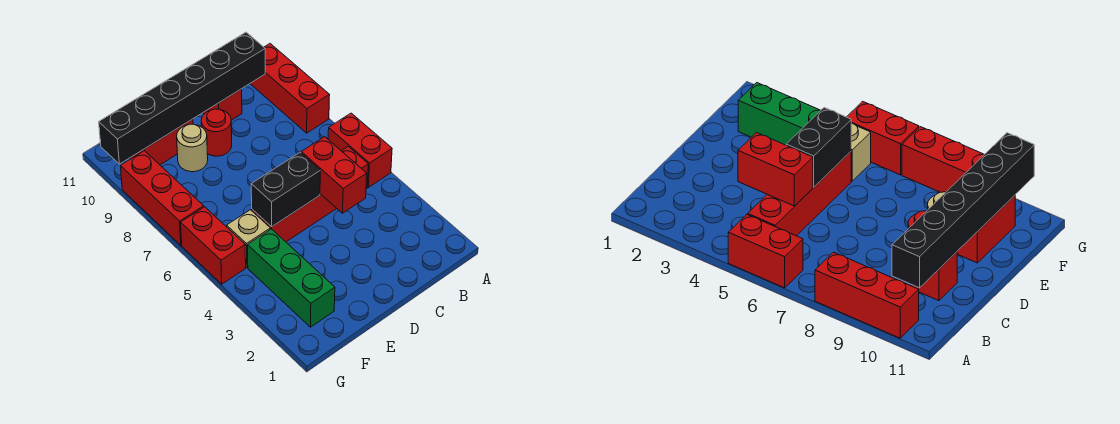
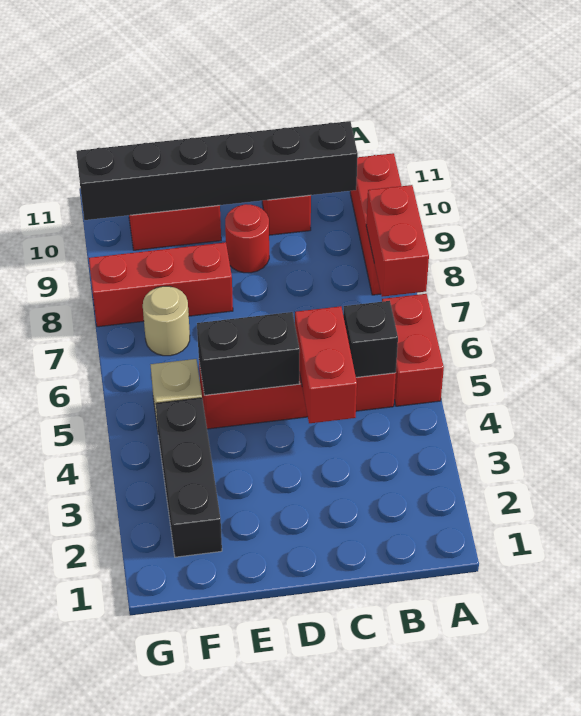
none -> black brick B5 level 2
tan round brick E9 level 1 -> tan round brick F7 level 1
green brick F2:F4 level 1 -> black brick F2:F4 level 1
red brick G5:G6 level 1 -> red brick A7:A8 level 2
red brick G7:G9 level 1 -> red brick E8:G8 level 1

